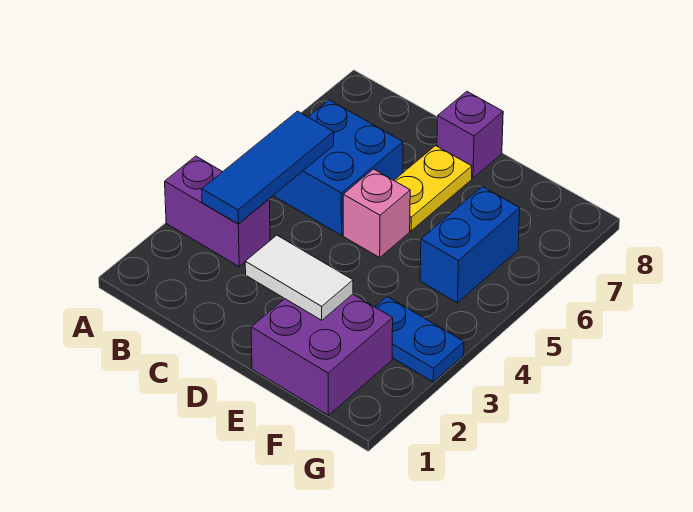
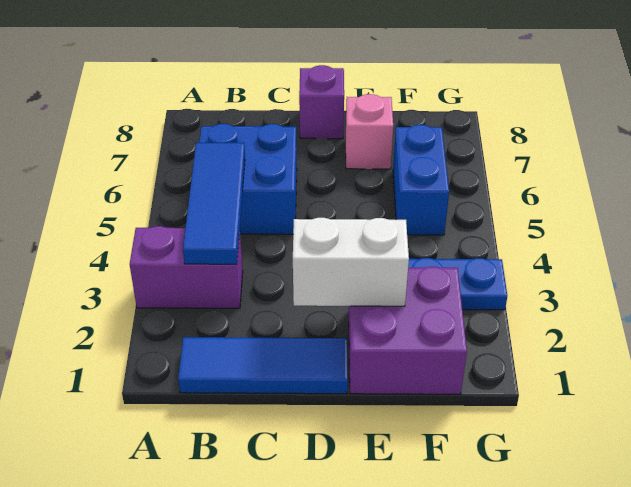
none -> blue tile B1:D1 level 1
white tile D2:E2 level 2 -> white brick D2:E2 level 2
pink brick D5 level 1 -> pink brick E7 level 1
yellow plate D6:D7 level 1 -> none

